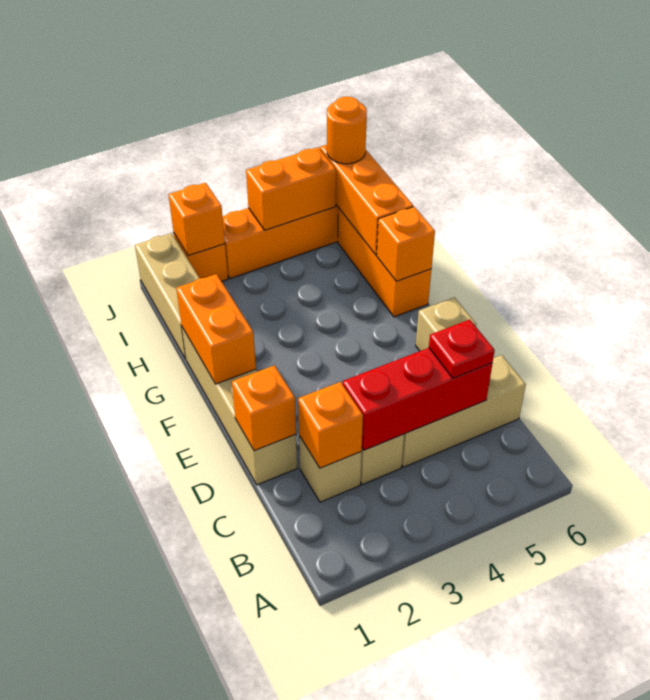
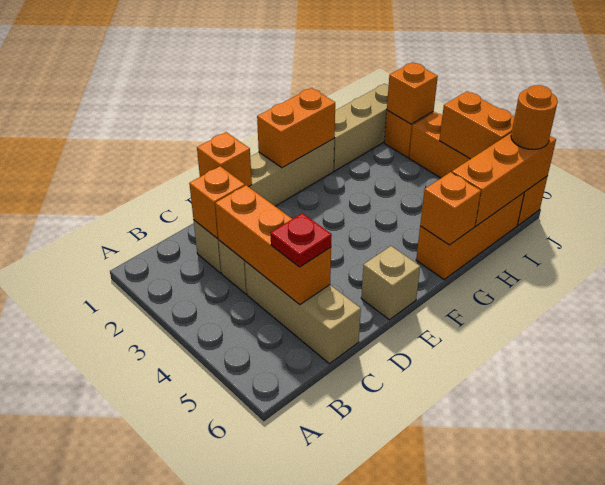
red brick C3:C5 level 2 -> orange brick C3:C5 level 2

